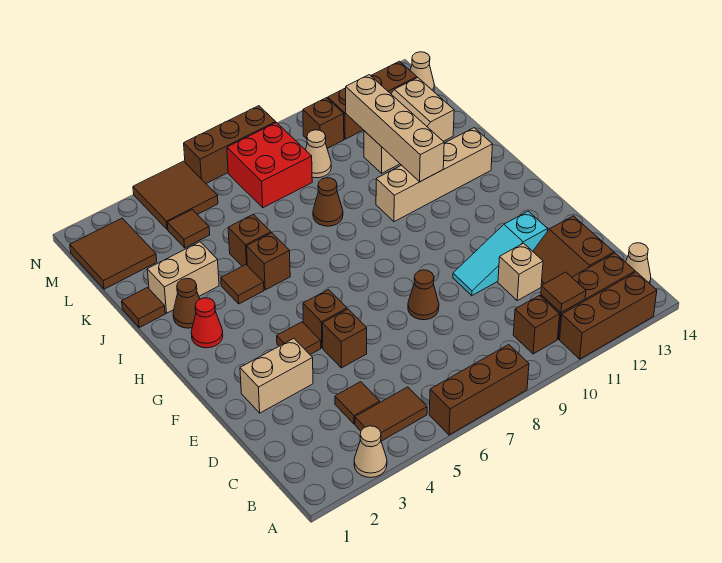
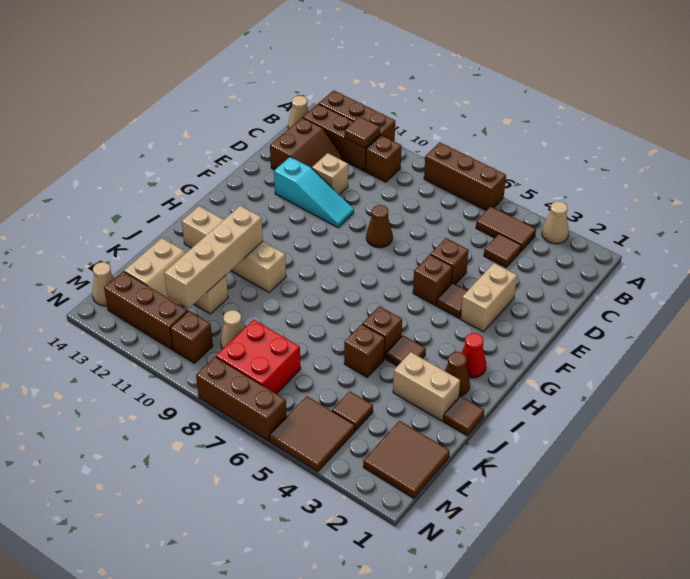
tan brick E2:E3 level 1 -> tan brick E3:F3 level 1
brown cone J8 level 1 -> none

